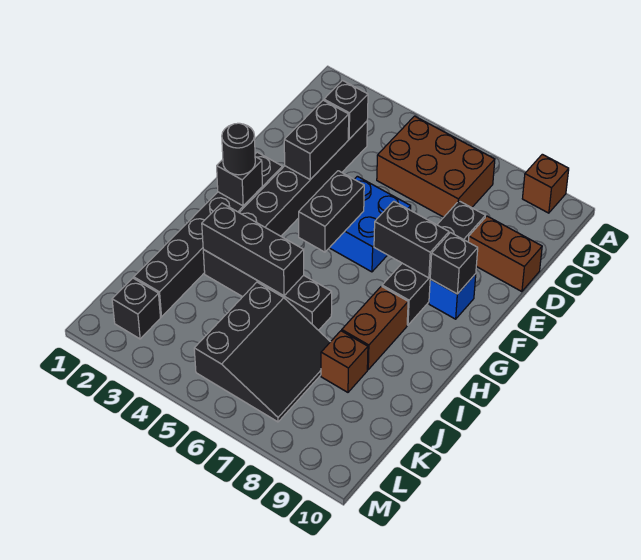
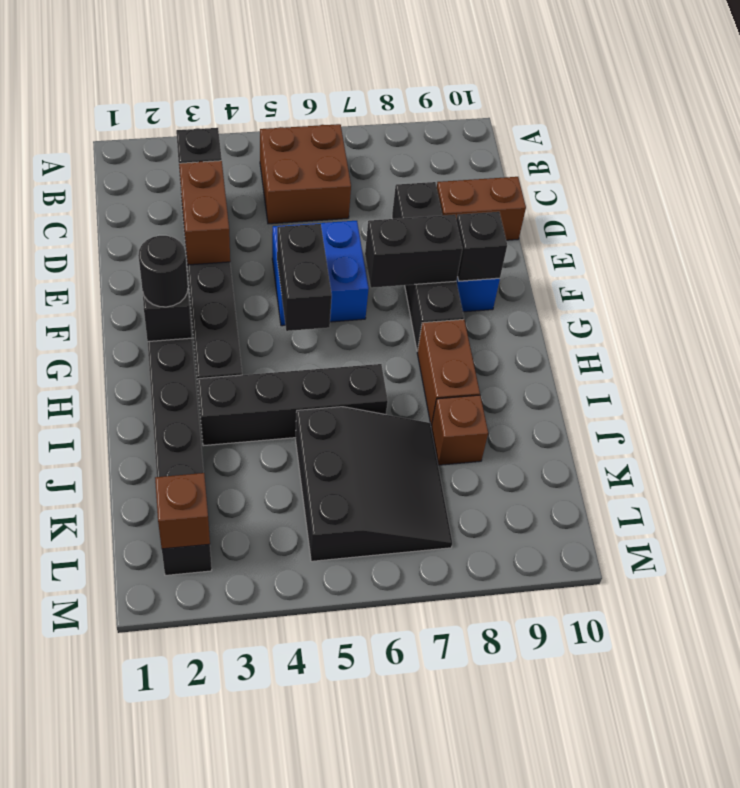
brown brick A9 level 1 -> brown brick L2 level 2
brown brick B5:C7 level 1 -> brown brick B5:C6 level 1
black brick D3:E3 level 2 -> brown brick D3:E3 level 2
black brick I3:I5 level 2 -> none

